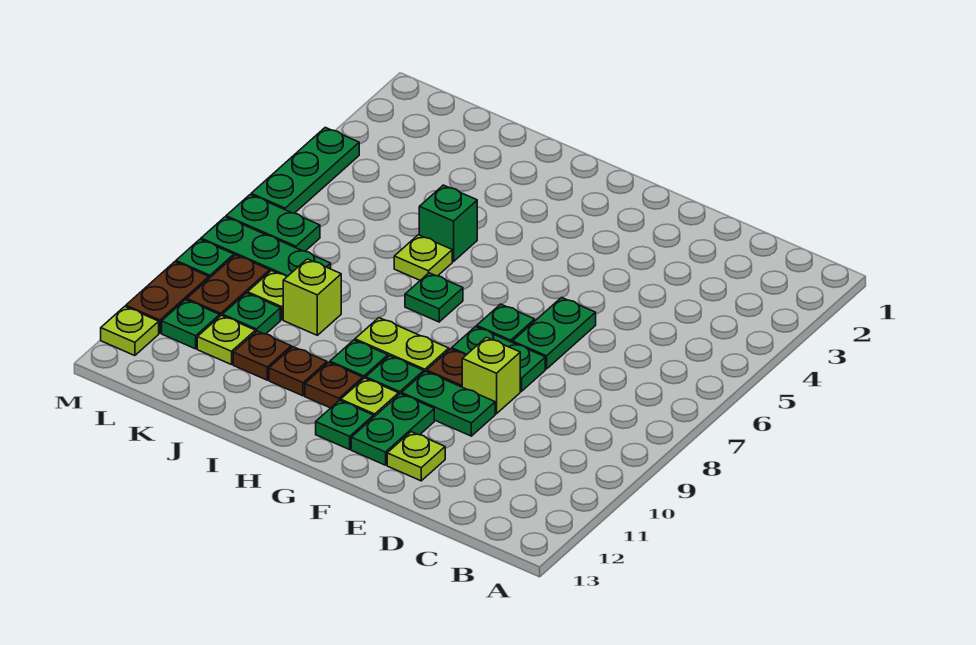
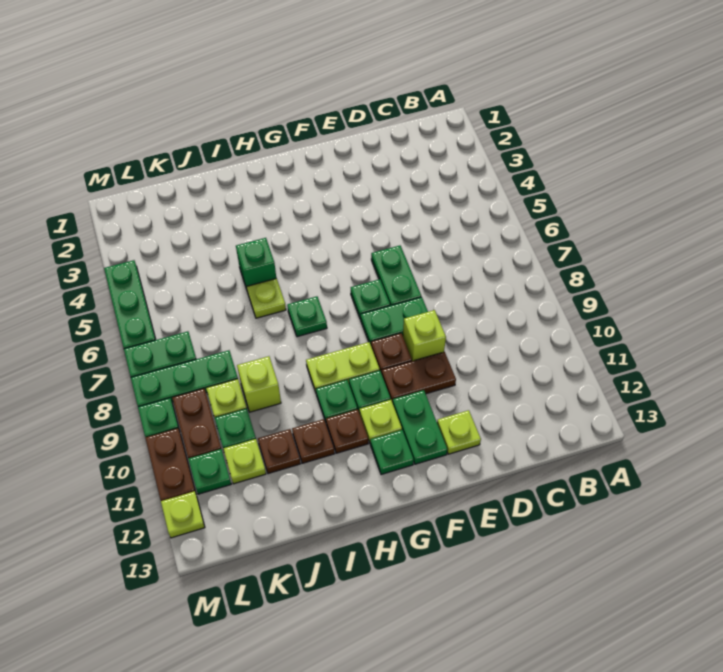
green plate E10:F10 level 1 -> brown plate E10:F10 level 1

